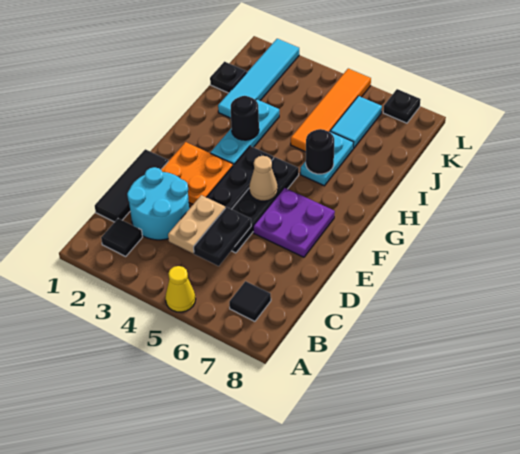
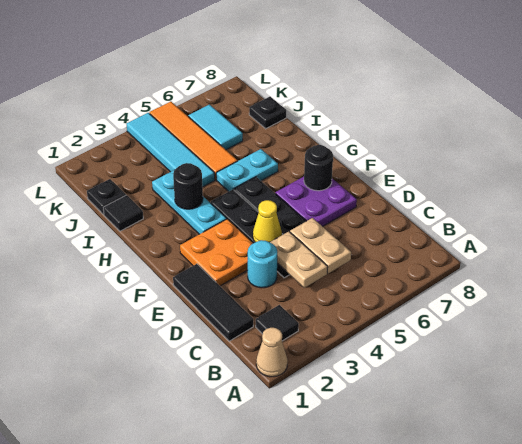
yellow cone A5 level 1 -> yellow cone E4 level 2
black tile B7 level 1 -> black tile I1 level 1
cyan round brick C2:D3 level 1 -> cyan round brick D3 level 1
black plate C5:D5 level 2 -> tan plate C5:D5 level 2
tan cone F5 level 2 -> tan cone A1 level 1
cyan plate H6:I6 level 1 -> cyan plate H5:H6 level 1
black round brick H6 level 2 -> black round brick F7 level 2
cyan tile I2:L2 level 1 -> cyan tile I4:L4 level 1
black plate L7 level 1 -> black plate J8 level 1

